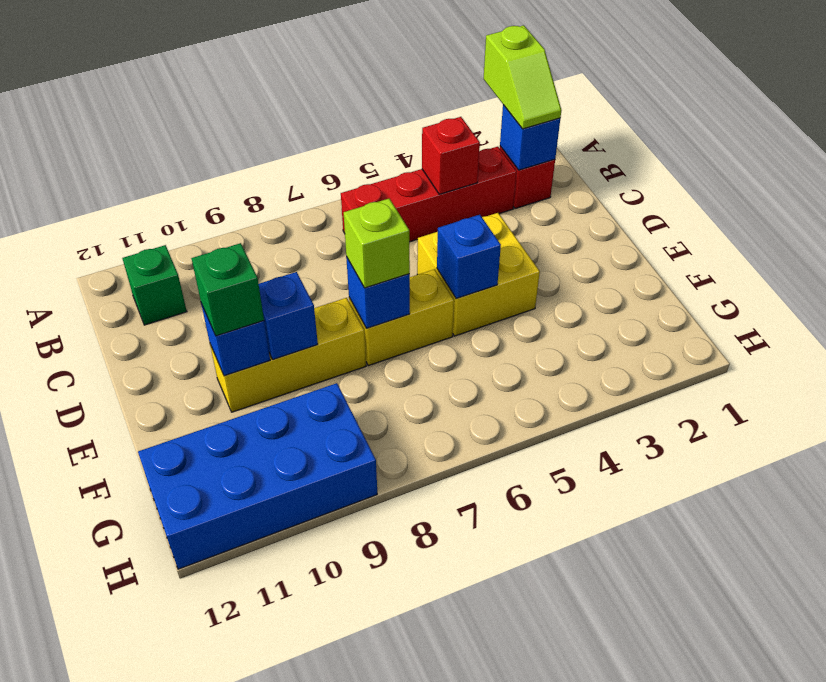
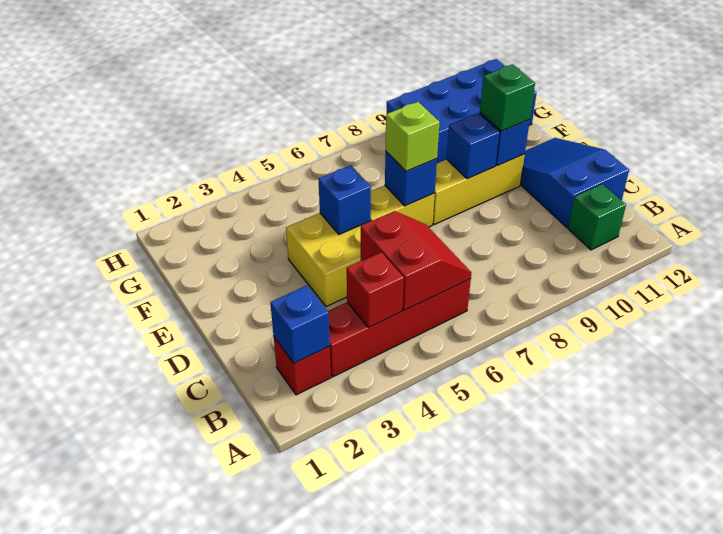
lime slope A2:B2 level 3 top A -> none
none -> red slope B5:C6 level 2 top 5
none -> blue slope C11:E12 level 1 top C

